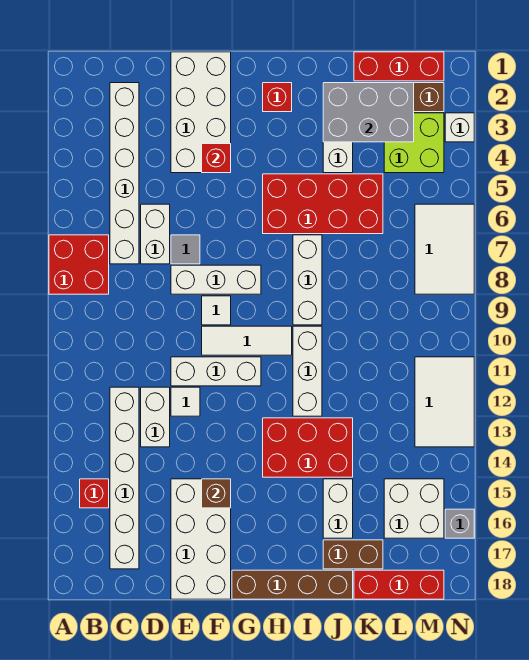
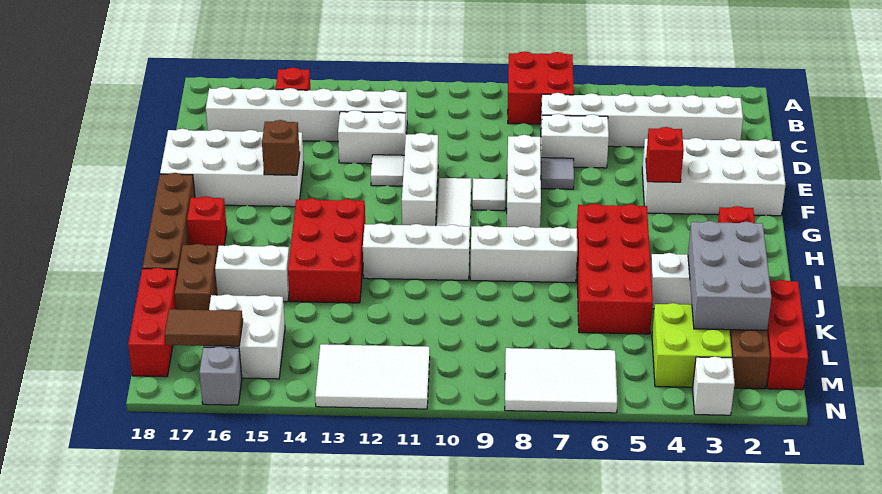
none -> red brick H17 level 1
none -> brown tile M16:M17 level 2

